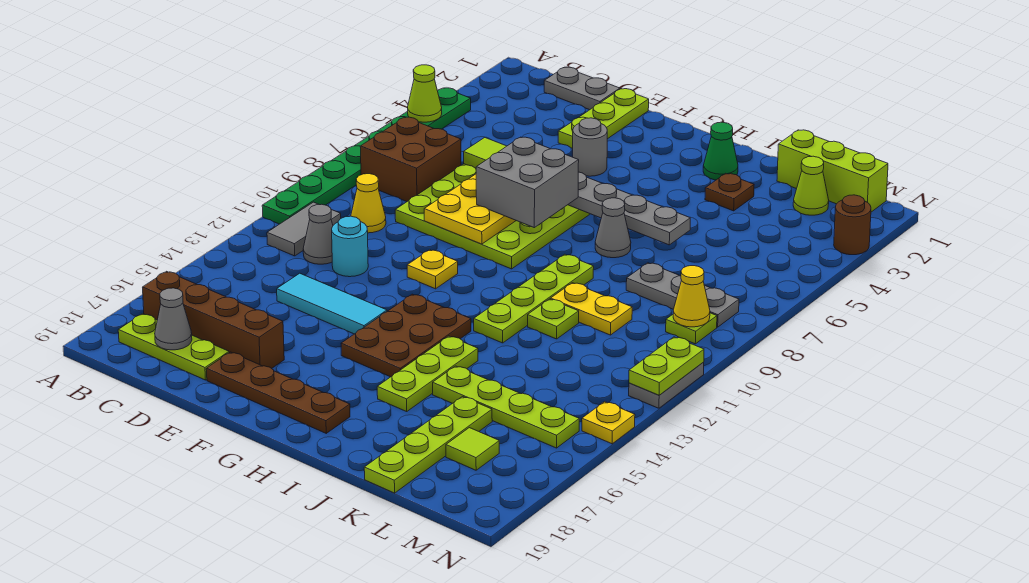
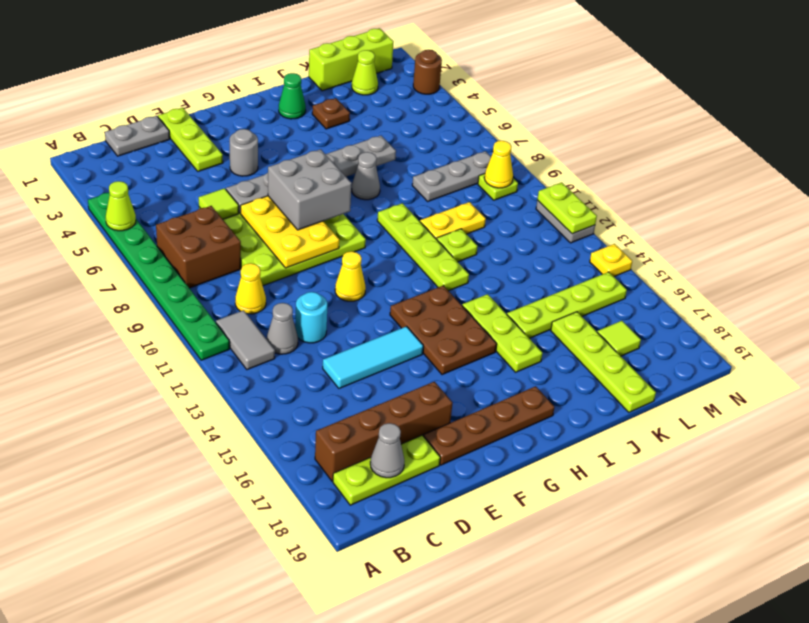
yellow plate F11 level 1 -> yellow cone F11 level 1

